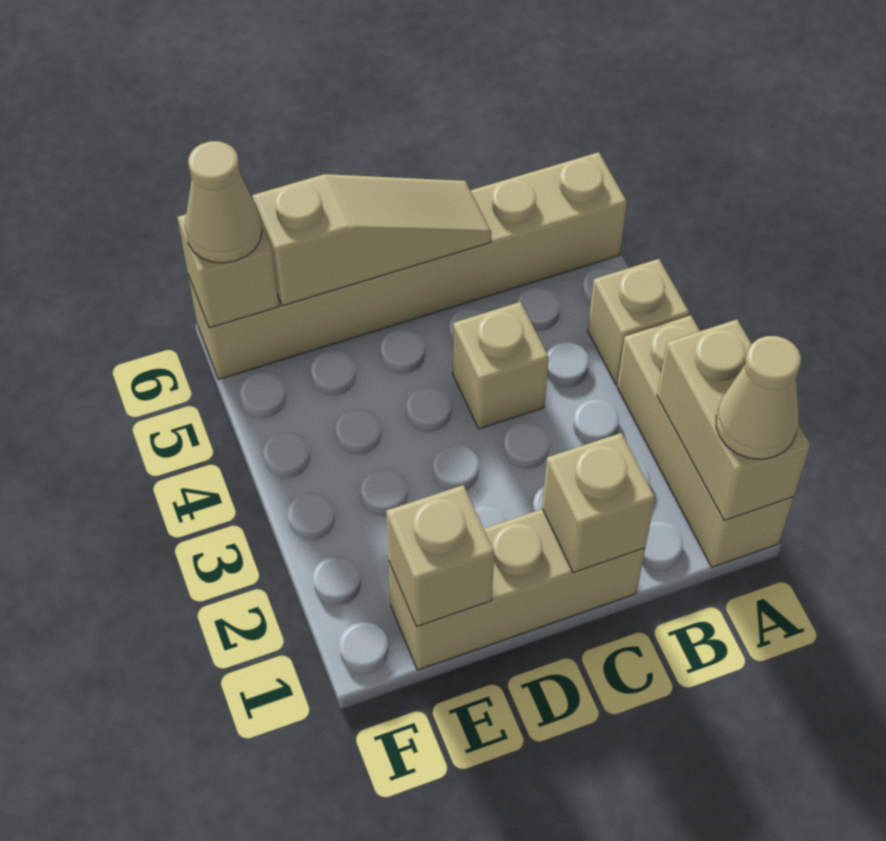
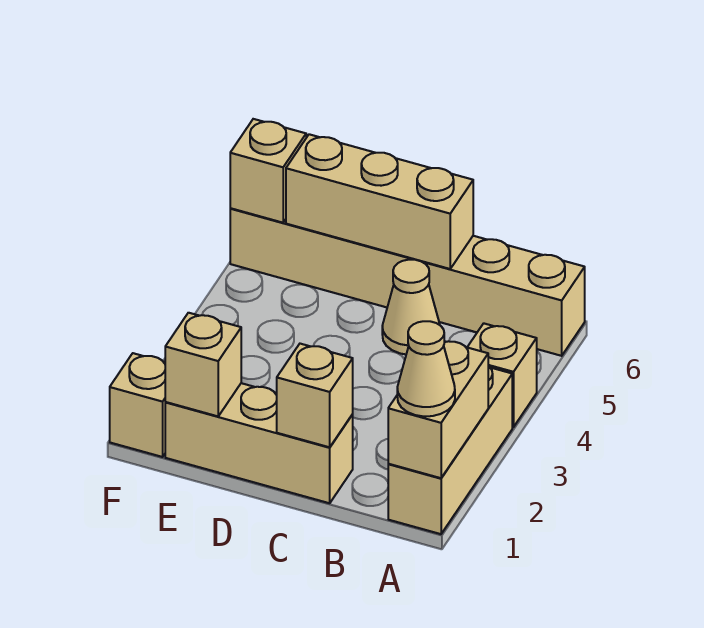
tan brick C4 level 1 -> tan brick F1 level 1
tan slope C6:E6 level 2 top E -> tan brick C6:E6 level 2
tan cone F6 level 3 -> tan cone C5 level 1

